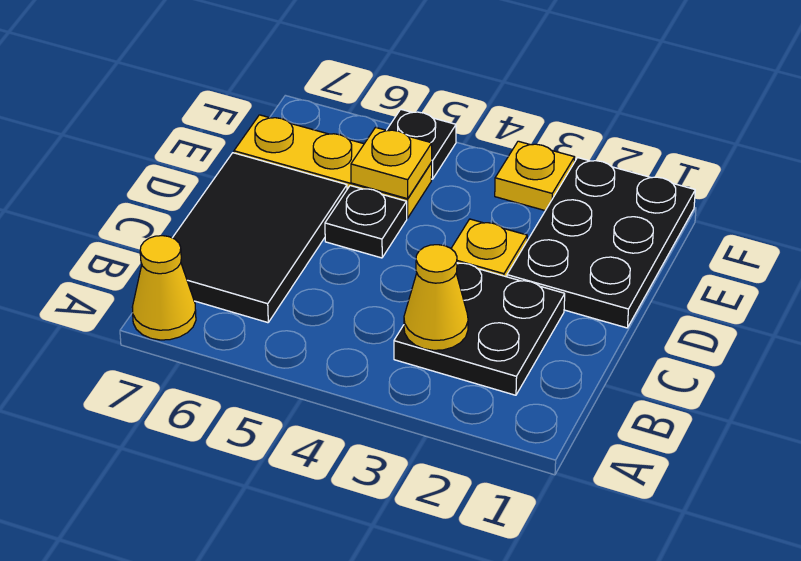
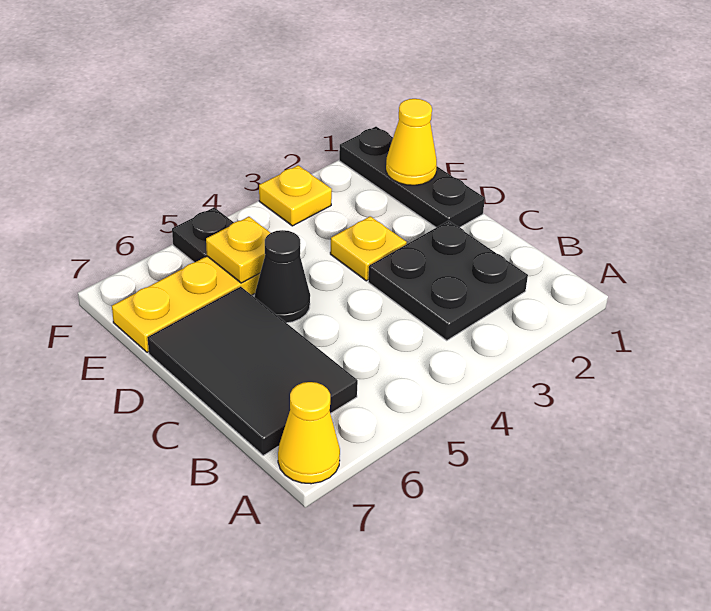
yellow cone B3 level 2 -> yellow cone E1 level 2
black plate D1:F2 level 1 -> black plate D1:F1 level 1
black plate D5 level 1 -> black cone D5 level 1

